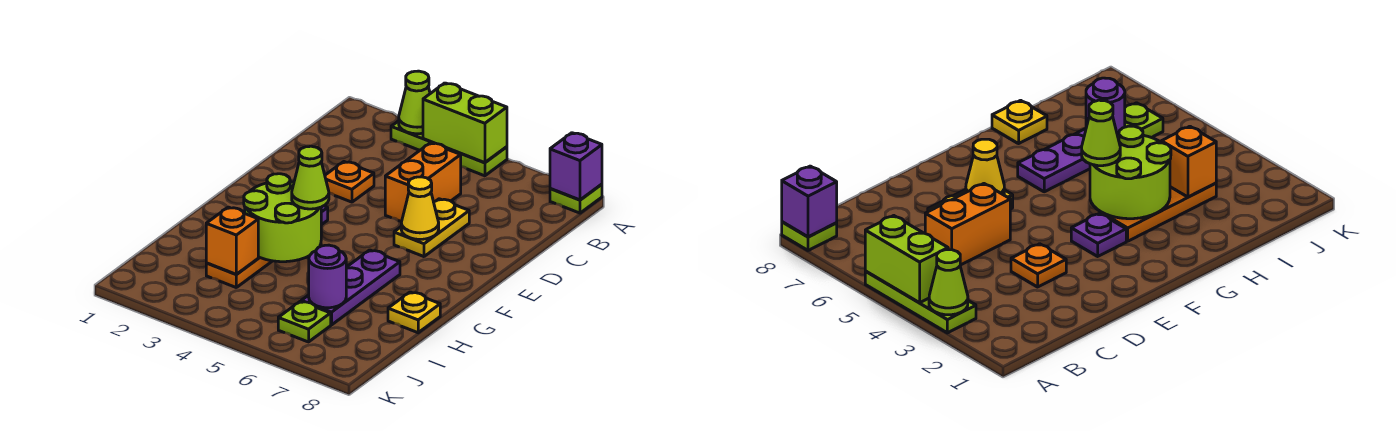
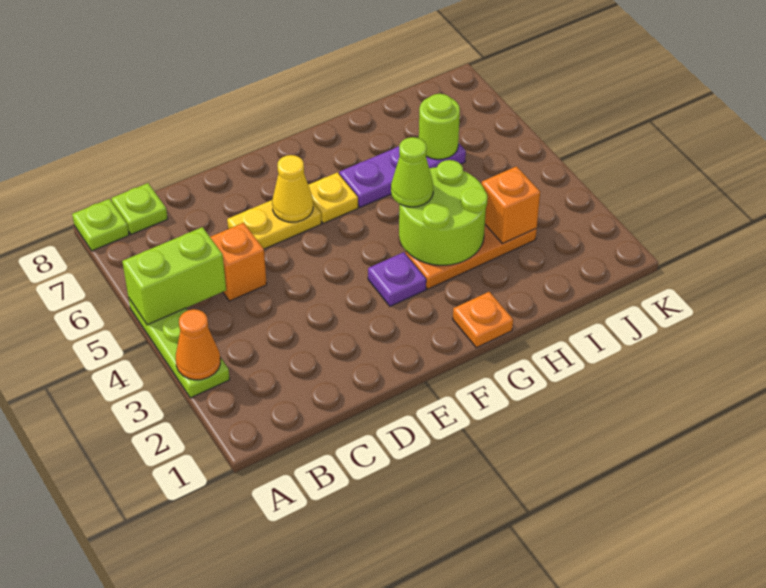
lime cone A3 level 2 -> orange cone A3 level 2
lime brick A4:A5 level 2 -> lime brick A5:B5 level 2
purple brick A8 level 2 -> none
orange brick C5:D5 level 1 -> orange brick C5 level 1
orange plate D3 level 1 -> orange plate G1 level 1
yellow plate H8 level 1 -> yellow plate F6 level 1
purple round brick I6 level 2 -> lime round brick I6 level 2
lime plate J6 level 1 -> lime plate B8 level 1

